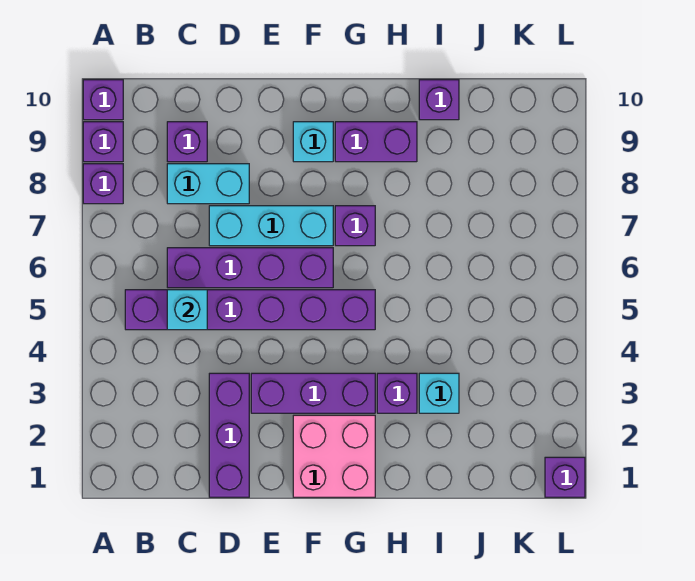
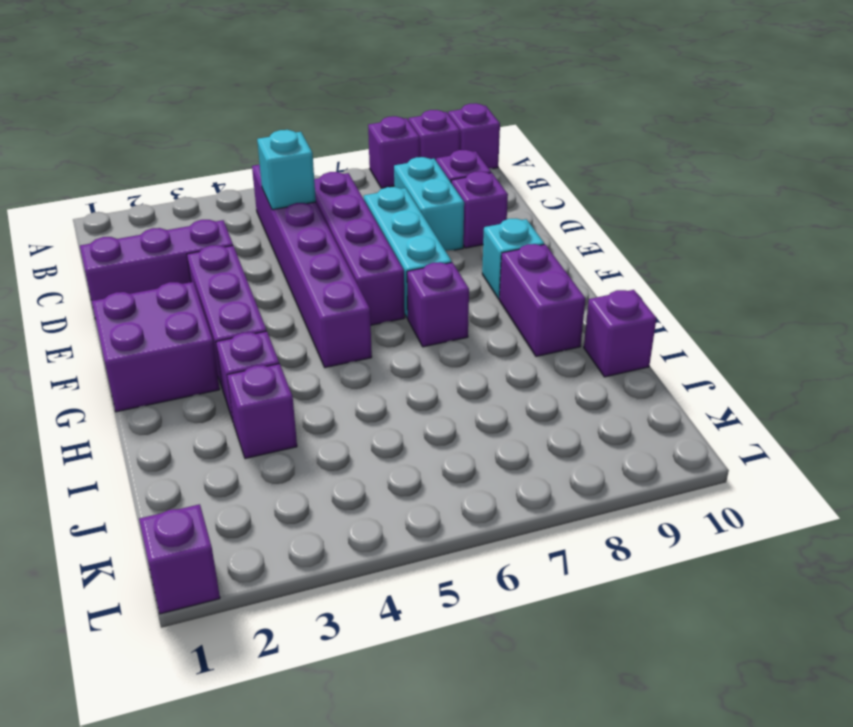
none -> purple brick D9 level 1
pink brick F1:G2 level 1 -> purple brick F1:G2 level 1
cyan brick I3 level 1 -> purple brick I3 level 1

